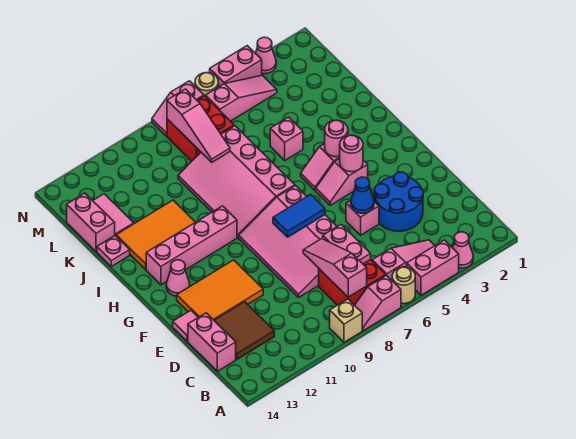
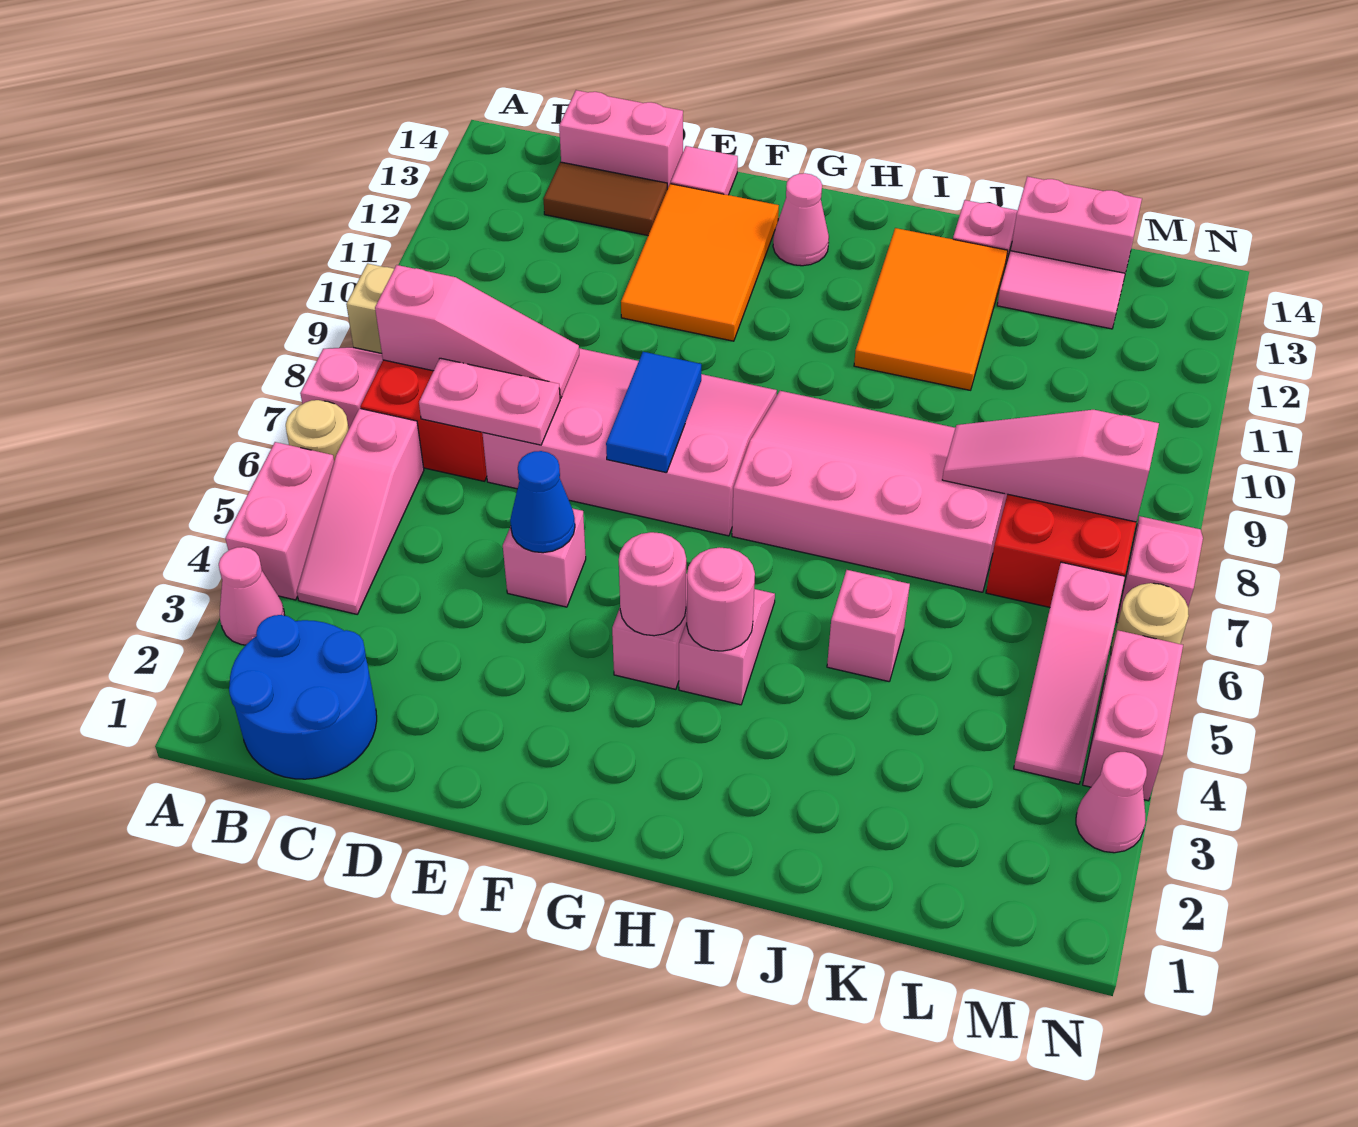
brown tile C12:D13 level 1 -> brown tile C13:D13 level 1
blue round brick D3:E4 level 1 -> blue round brick B1:C2 level 1
pink brick H10:H13 level 1 -> none

